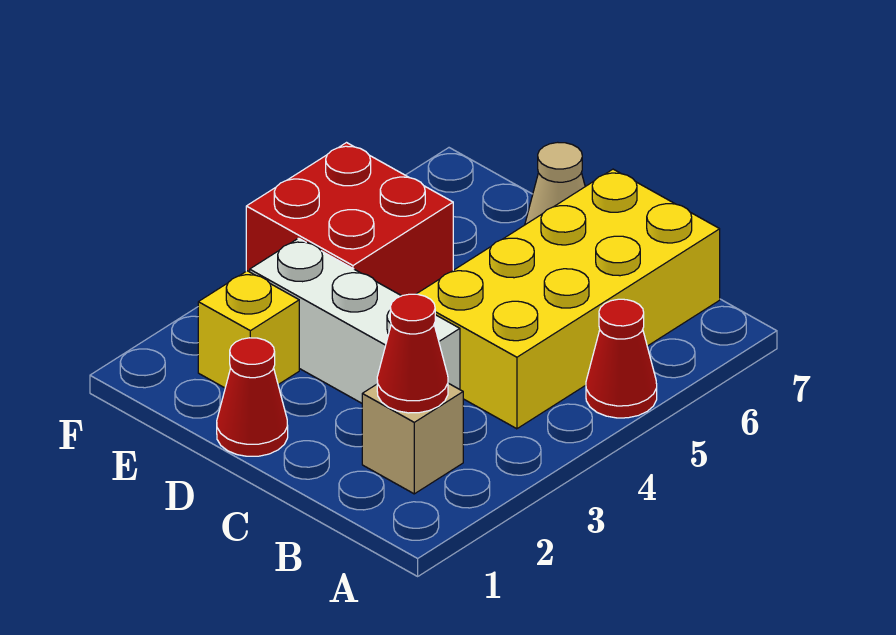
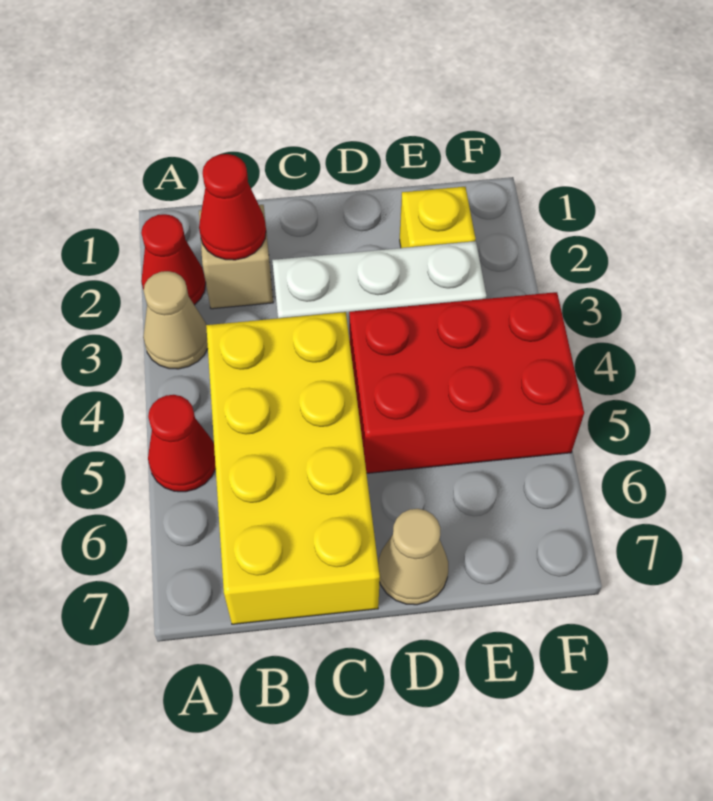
none -> tan cone A3 level 1
red cone D1 level 1 -> red cone A2 level 1
red brick E4:F5 level 1 -> red brick D4:F5 level 1

